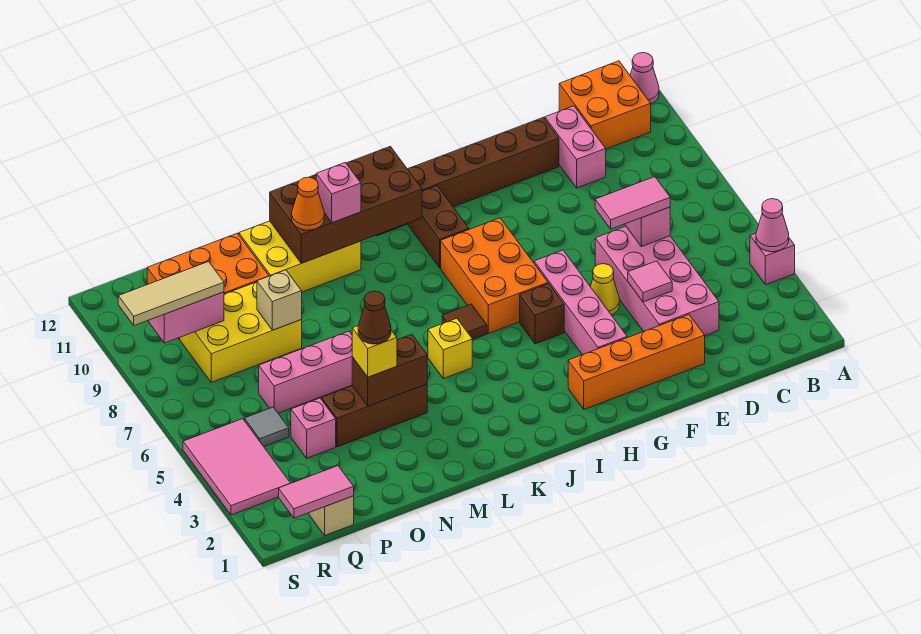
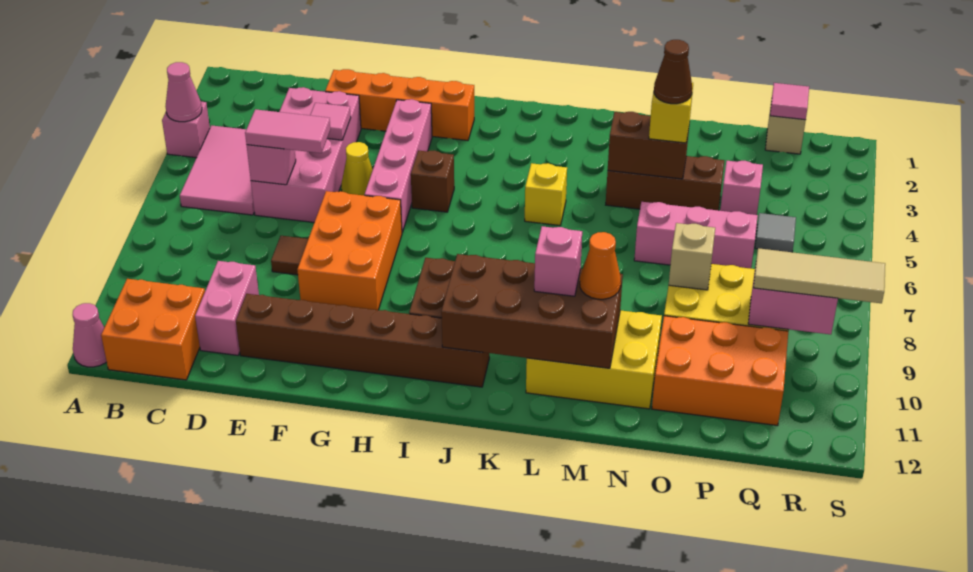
orange brick H6:I8 level 1 -> orange brick F7:G9 level 1
brown tile J6 level 1 -> brown tile E8 level 1
pink tile Q1:R1 level 2 -> pink tile Q1 level 2
pink tile R3:S5 level 1 -> pink tile B4:C6 level 1

